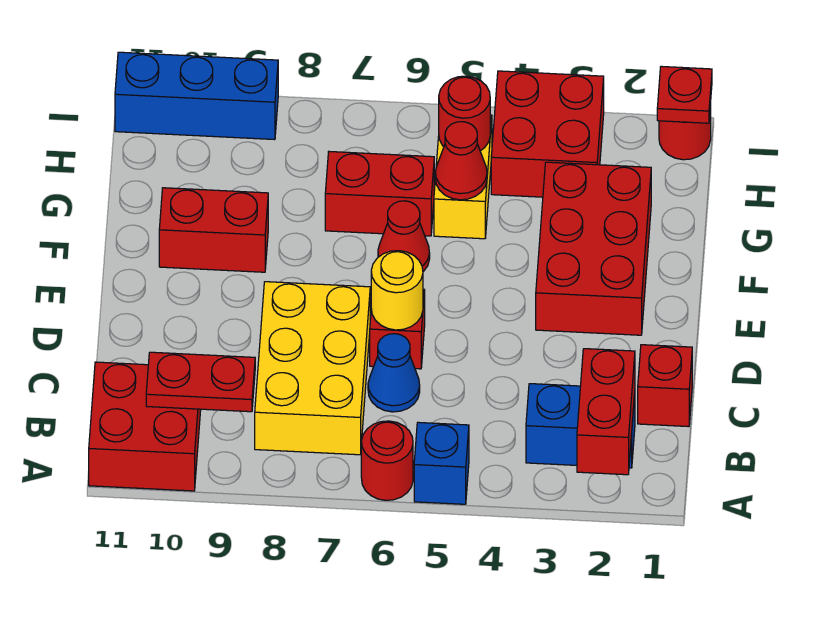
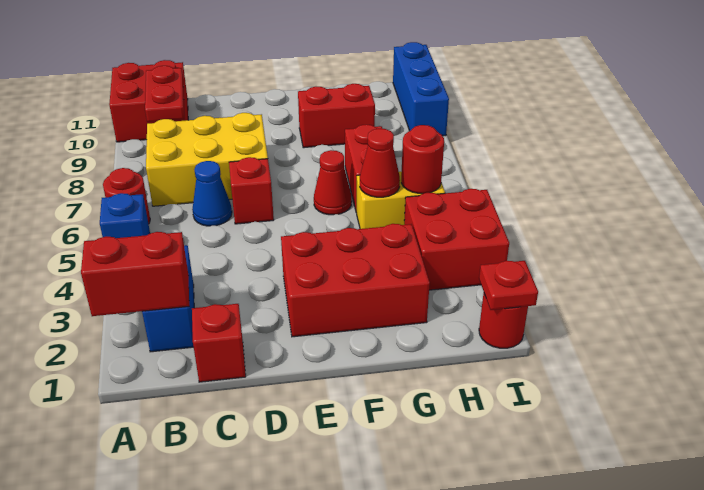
yellow round brick D6 level 2 -> none
red brick F9:F10 level 1 -> red brick F9:G9 level 1

